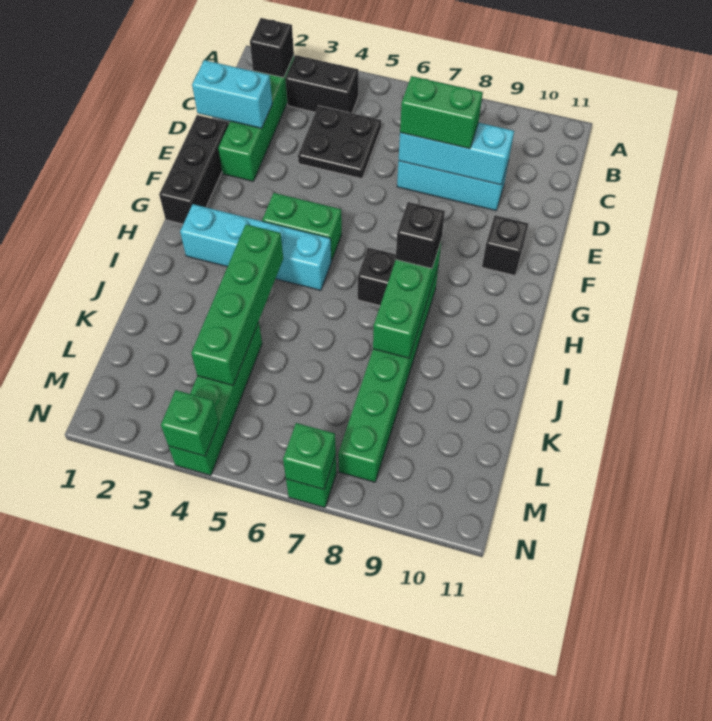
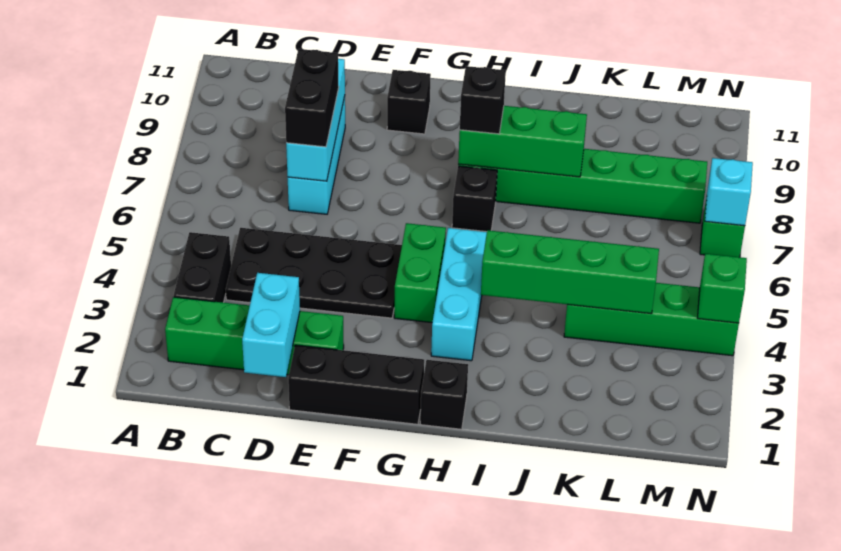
black brick B2 level 2 -> black brick H1 level 1
black plate C4:D5 level 1 -> black plate C4:F5 level 1
green brick D7:D8 level 3 -> black brick D7:D8 level 3
cyan brick H2:H5 level 1 -> cyan brick H3:H5 level 1
green brick N7 level 2 -> cyan brick N7 level 2

